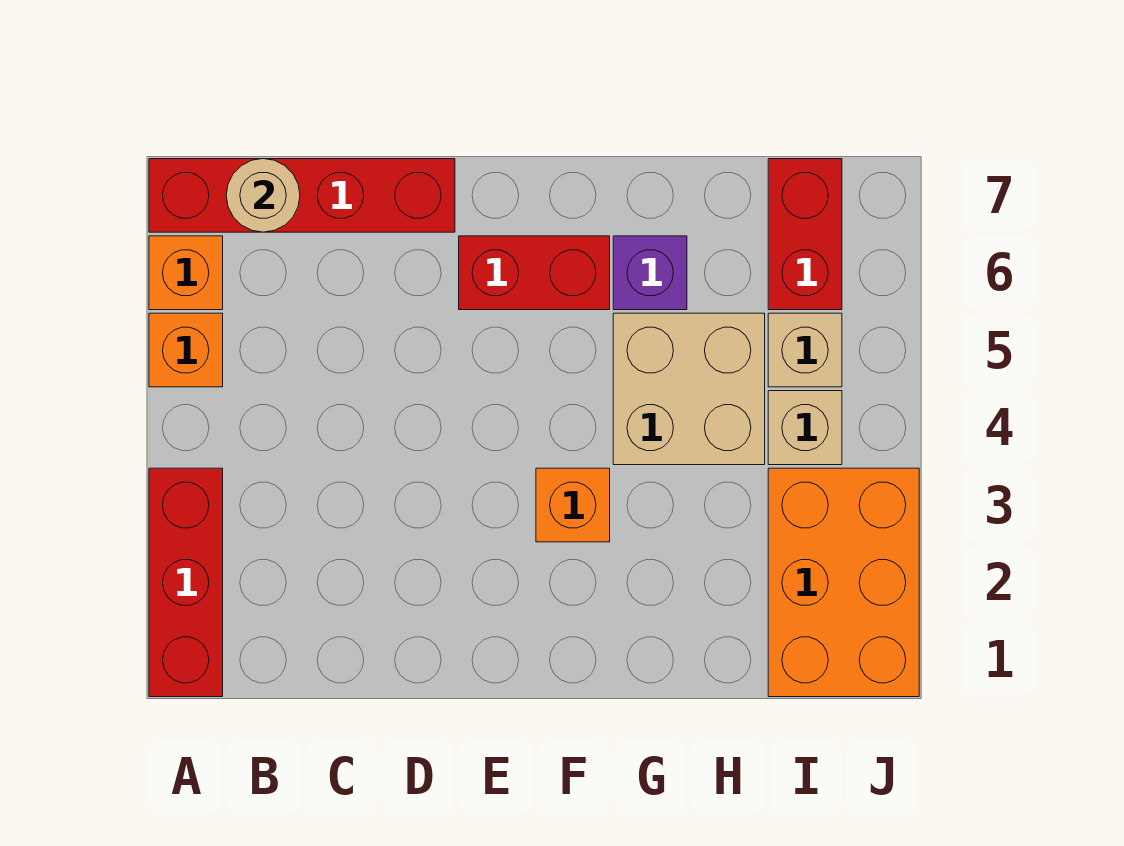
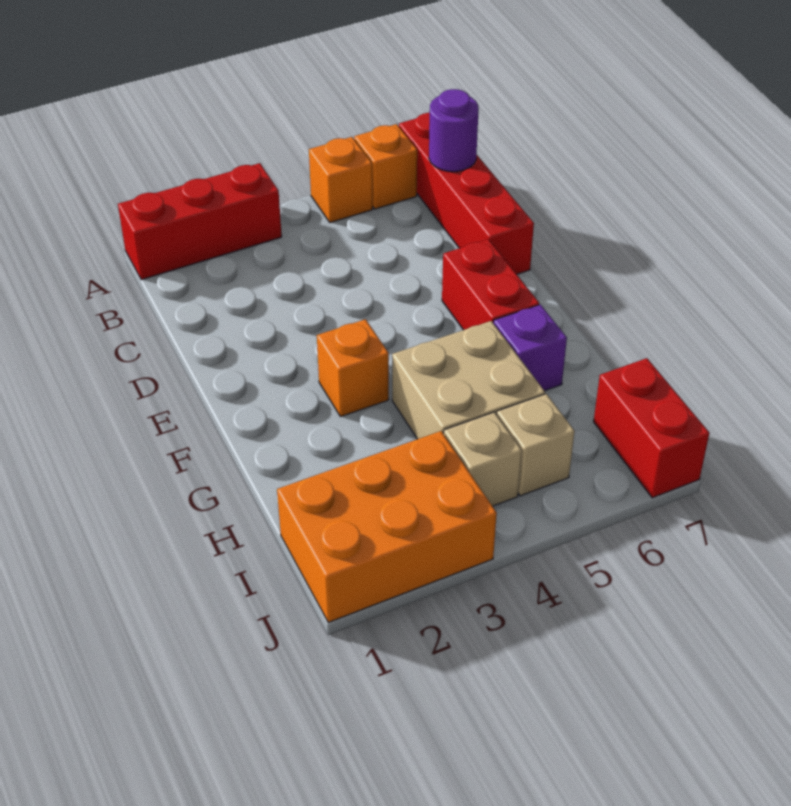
tan round brick B7 level 2 -> purple round brick B7 level 2
red brick I6:I7 level 1 -> red brick I7:J7 level 1

